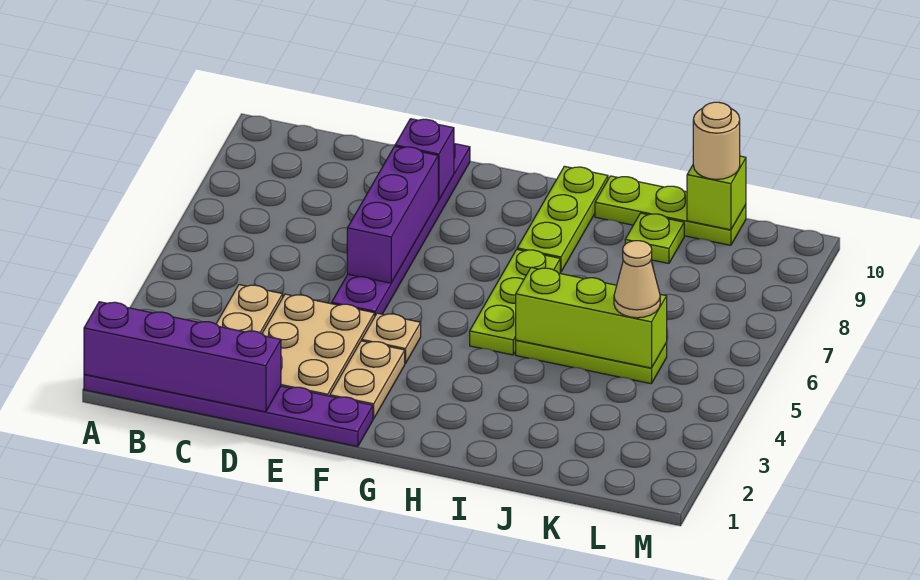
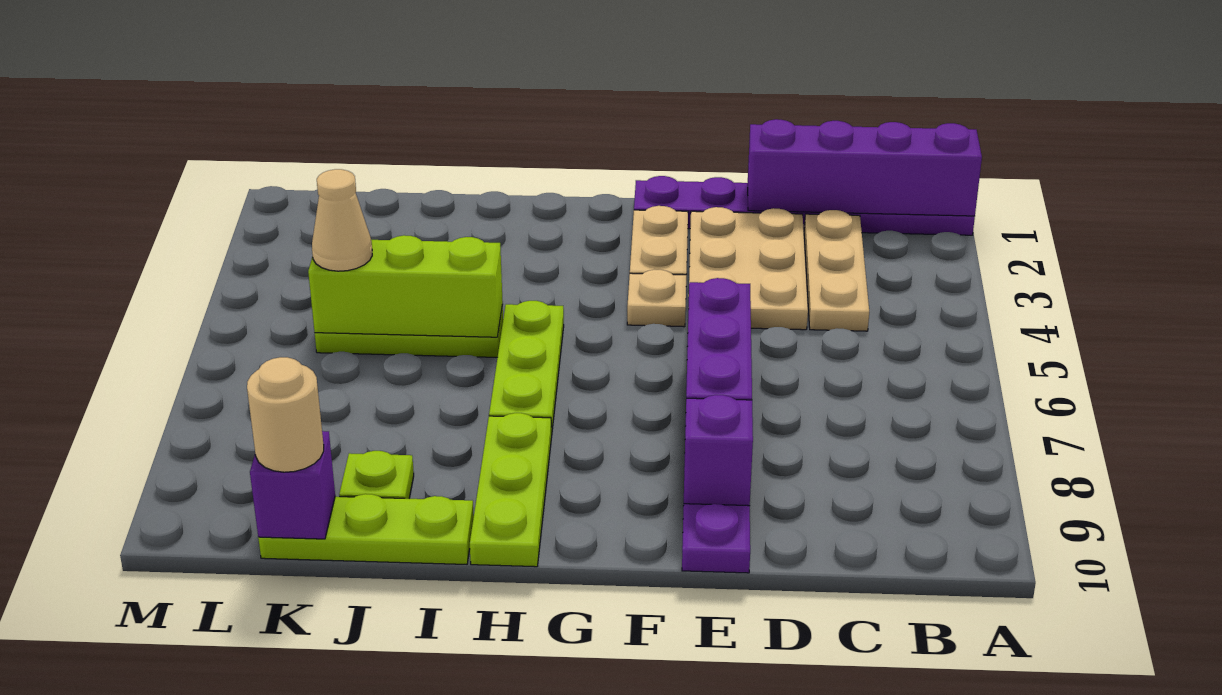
lime brick K10 level 2 -> purple brick K10 level 2

